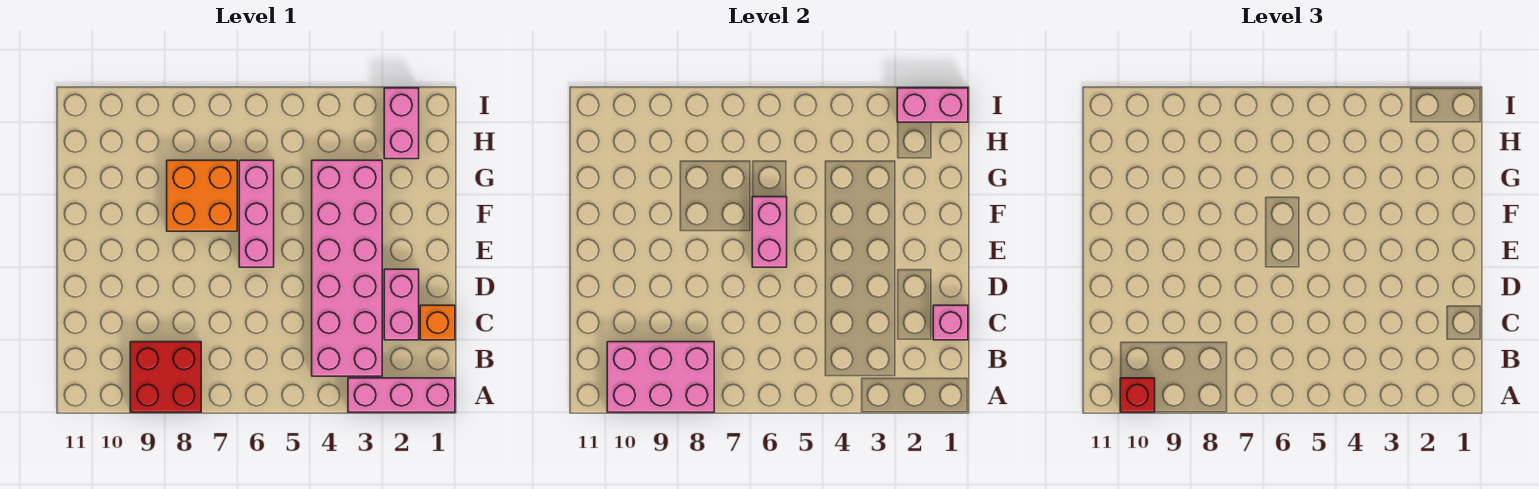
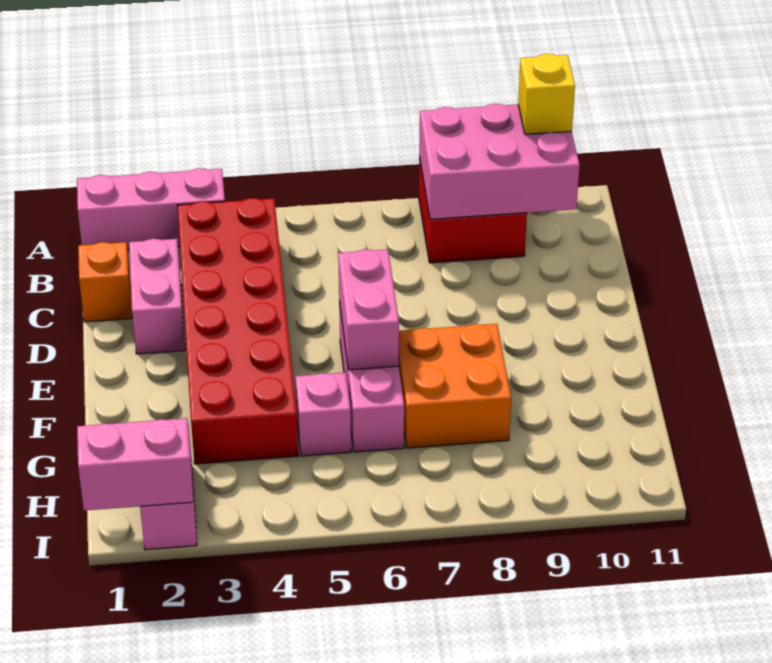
red brick A10 level 3 -> yellow brick A10 level 3
pink brick B3:G4 level 1 -> red brick B3:G4 level 1
pink brick C1 level 2 -> pink brick G5 level 1

